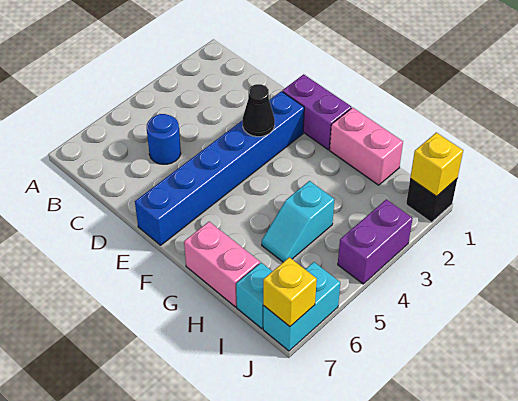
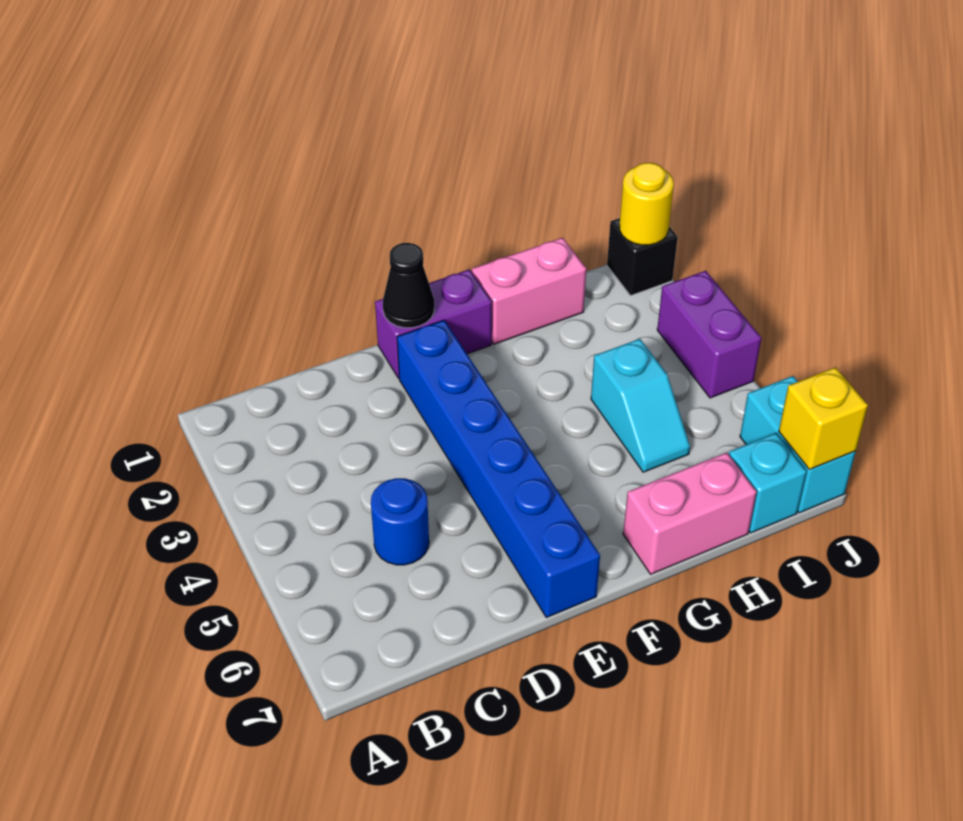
black cone E3 level 2 -> black cone E1 level 2
yellow brick J1 level 2 -> yellow round brick J1 level 2

